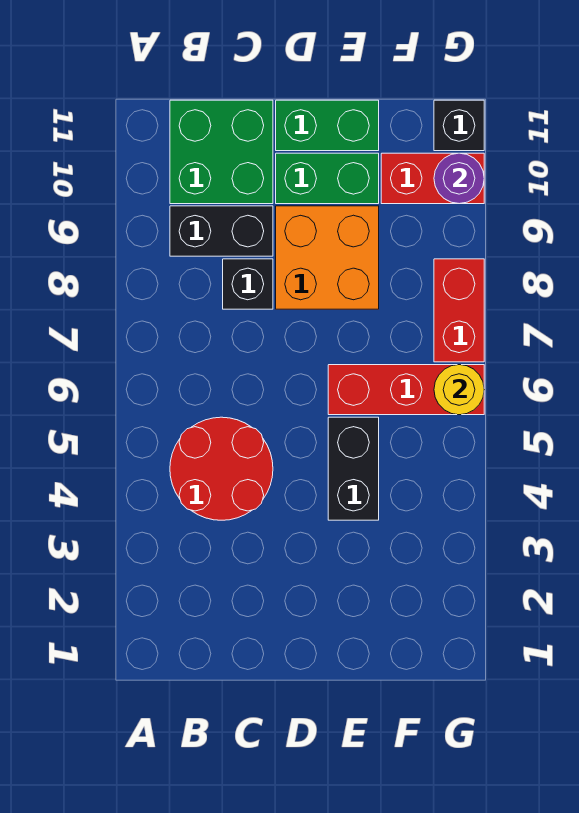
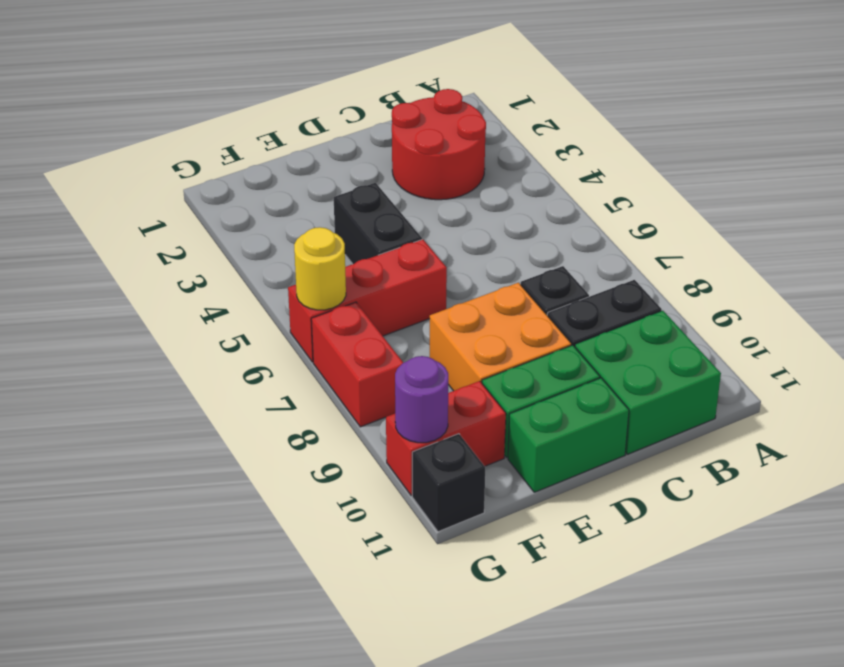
red round brick B4:C5 level 1 -> red round brick B2:C3 level 1

